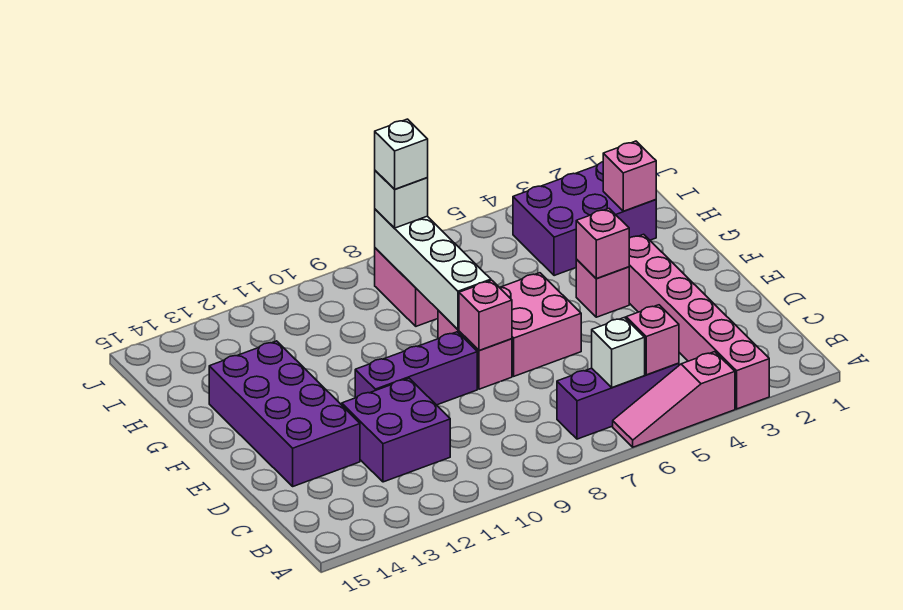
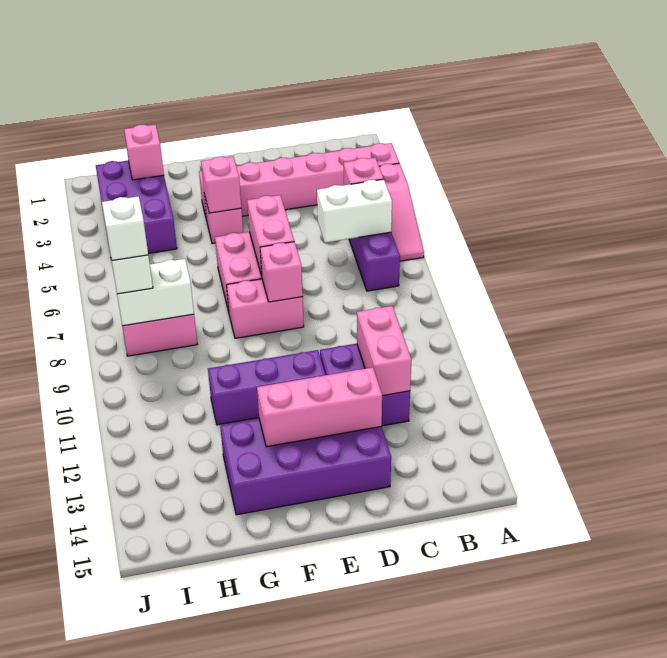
white brick B6 level 2 -> white brick B6:C6 level 2
none -> pink brick C11:C12 level 2
none -> pink brick D13:F13 level 2
none -> pink brick E6:E7 level 2
purple brick E9:E11 level 1 -> purple brick E11:G11 level 1
white brick F8:I8 level 2 -> white brick H8:I8 level 2

